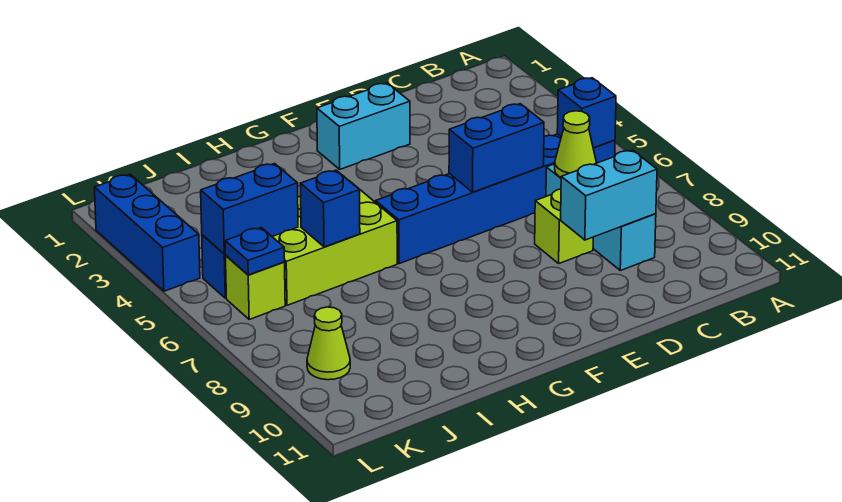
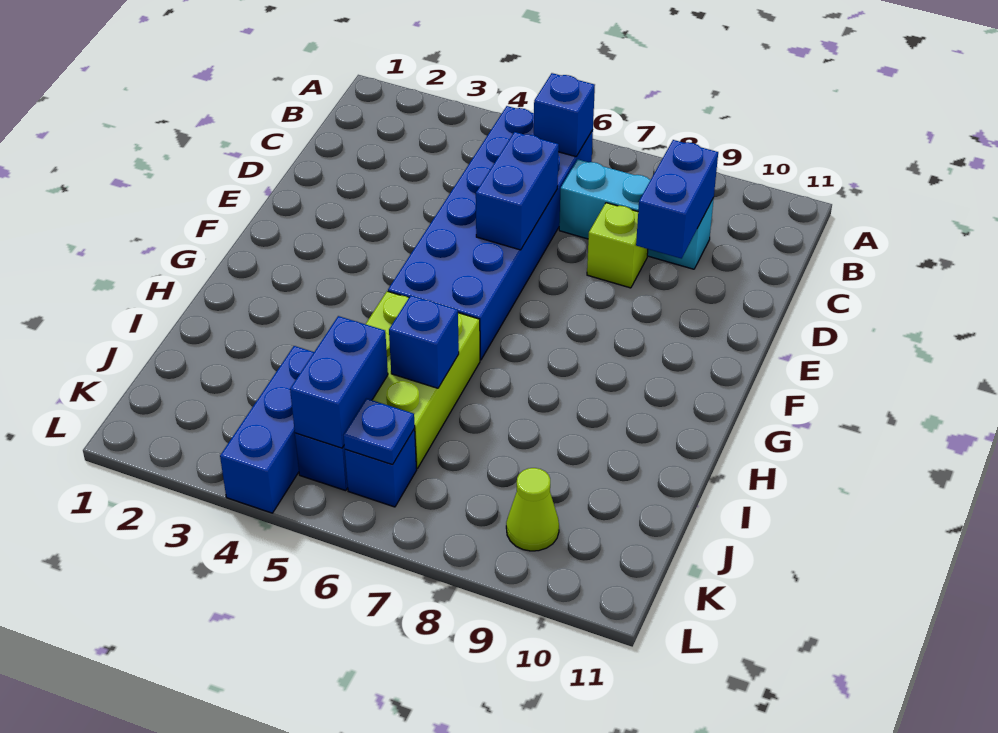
blue brick B6:G6 level 1 -> blue brick B5:G6 level 1
lime cone C7 level 2 -> none
cyan brick C9:D9 level 2 -> blue brick C9:D9 level 2
cyan brick E2:F2 level 1 -> none
lime brick K6 level 1 -> blue brick K6 level 1
blue brick L2:L4 level 1 -> blue brick J4:L4 level 1

